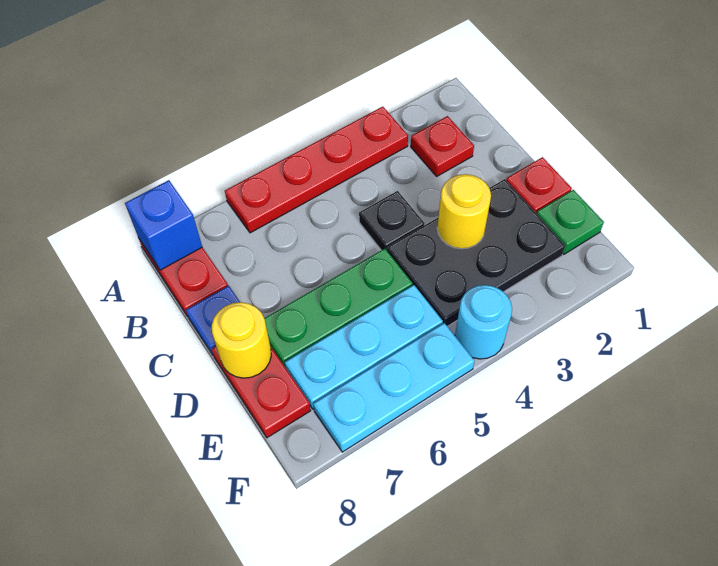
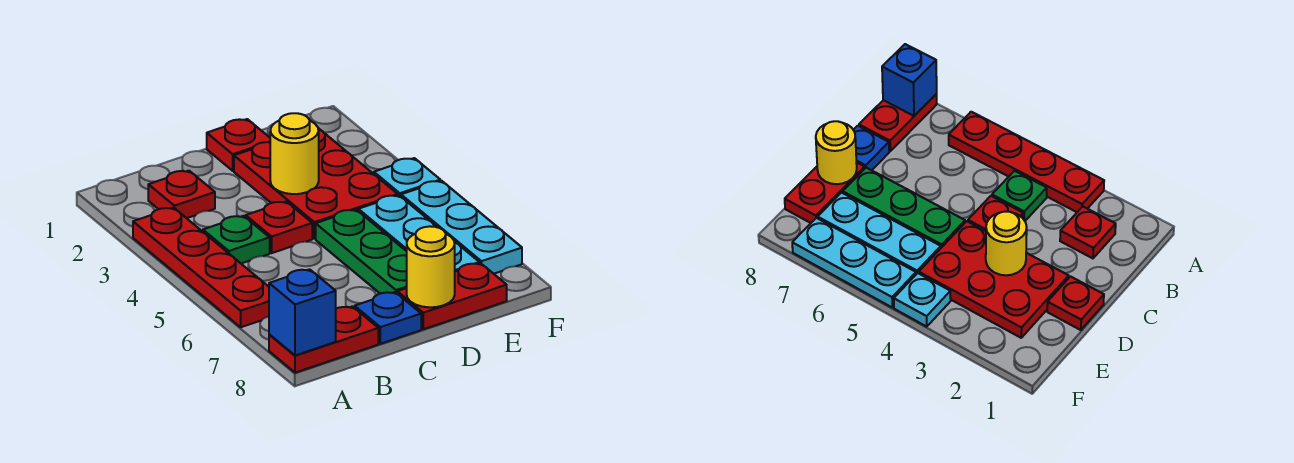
black plate C4 level 1 -> red plate C4 level 1
black plate D2:E4 level 1 -> red plate D2:E4 level 1
green plate E1 level 1 -> green plate B4 level 1
cyan round brick F4 level 1 -> cyan plate F4 level 1

